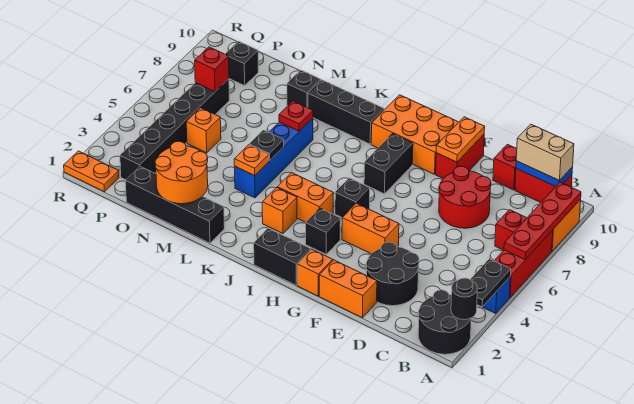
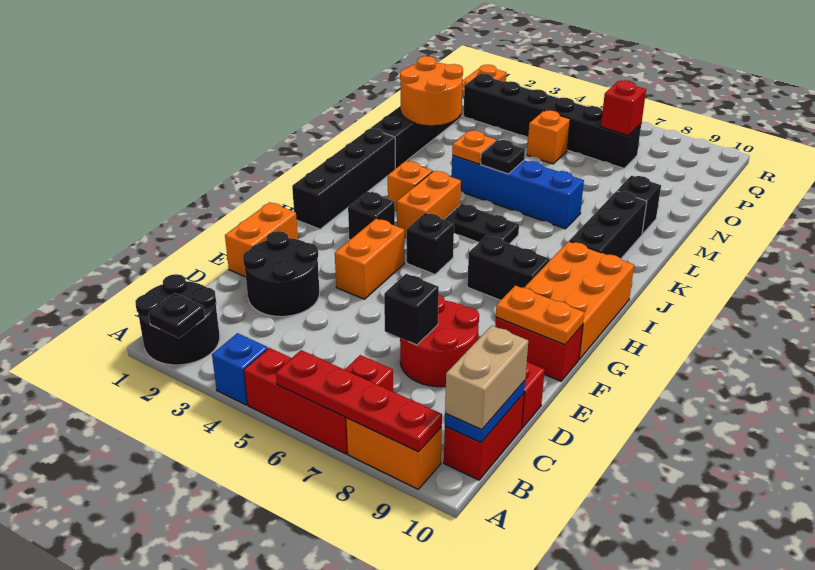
black round brick A2 level 2 -> black plate A2 level 2
black plate A3:A4 level 2 -> black plate J5:J6 level 1
orange brick G1 level 1 -> none
black brick H1:I1 level 1 -> black brick H1:K1 level 1
red plate L7 level 2 -> none
black brick P9 level 1 -> black brick D7 level 2

